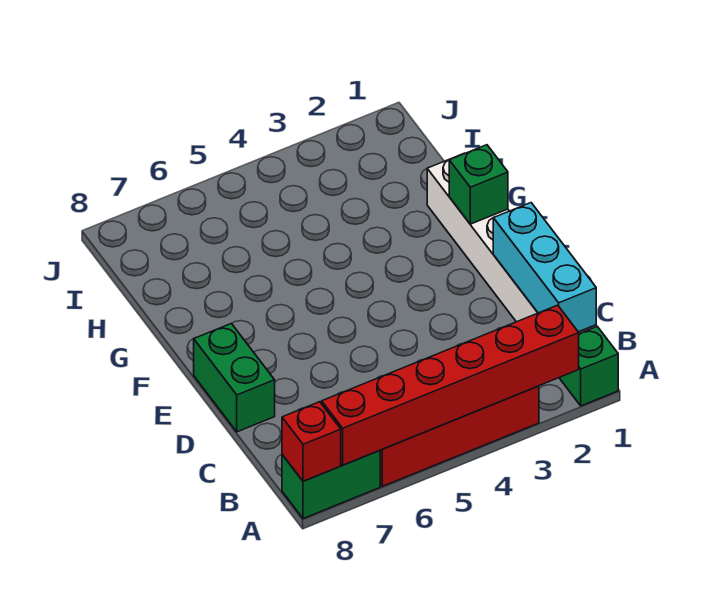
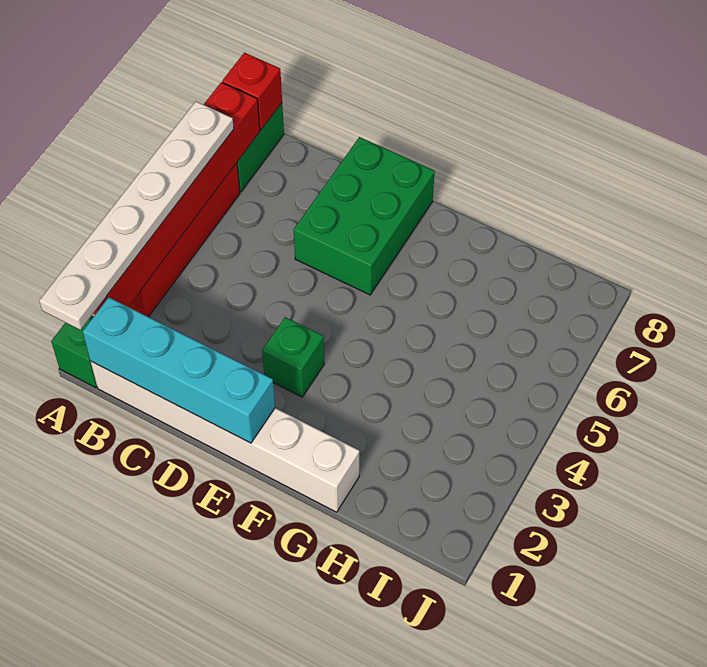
none -> white plate A1:A6 level 3
cyan brick B1:D1 level 2 -> cyan brick B1:E1 level 2
green brick D8:E8 level 1 -> green brick D6:E8 level 1
green brick F1 level 2 -> green brick E3 level 1

